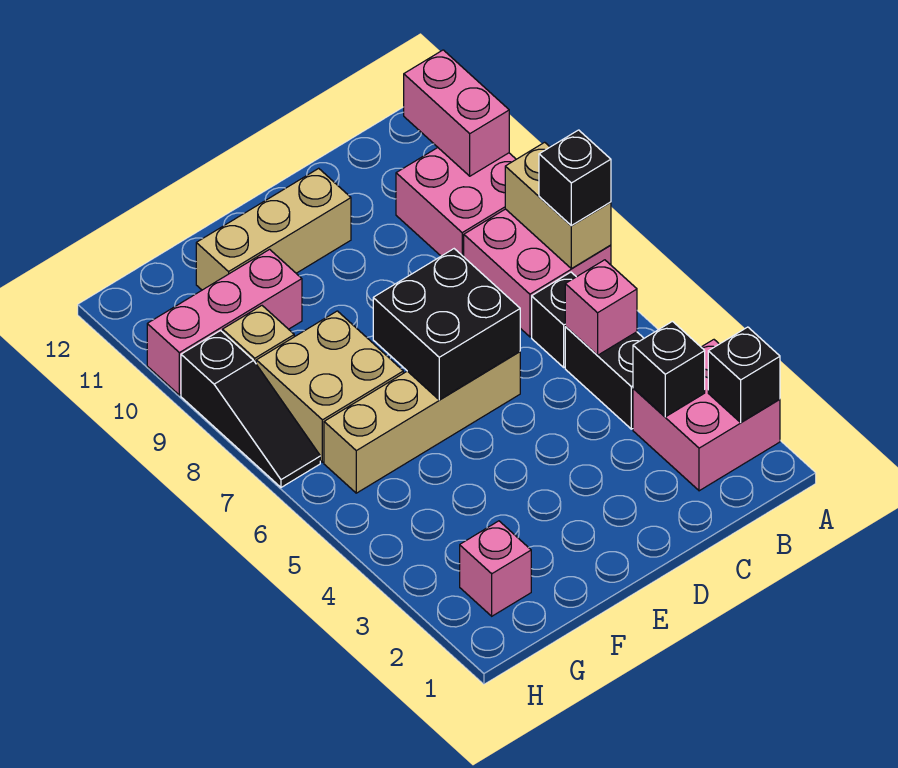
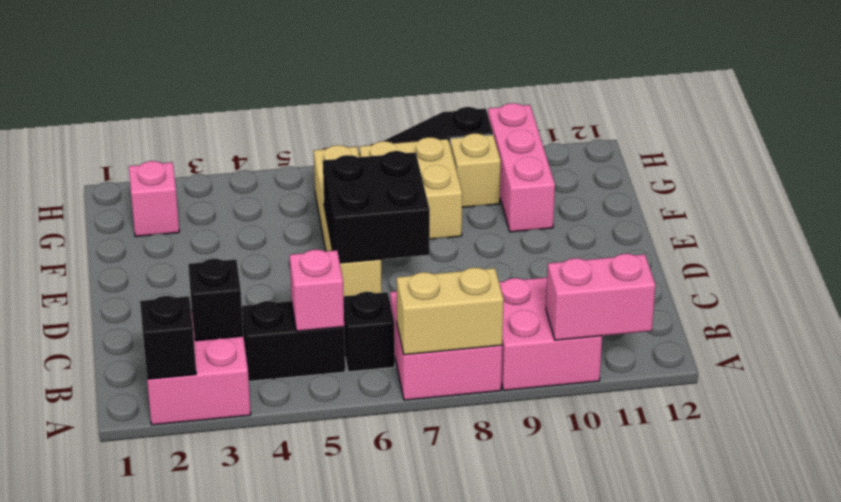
black brick A7 level 3 -> none
tan brick D11:F11 level 1 -> none

